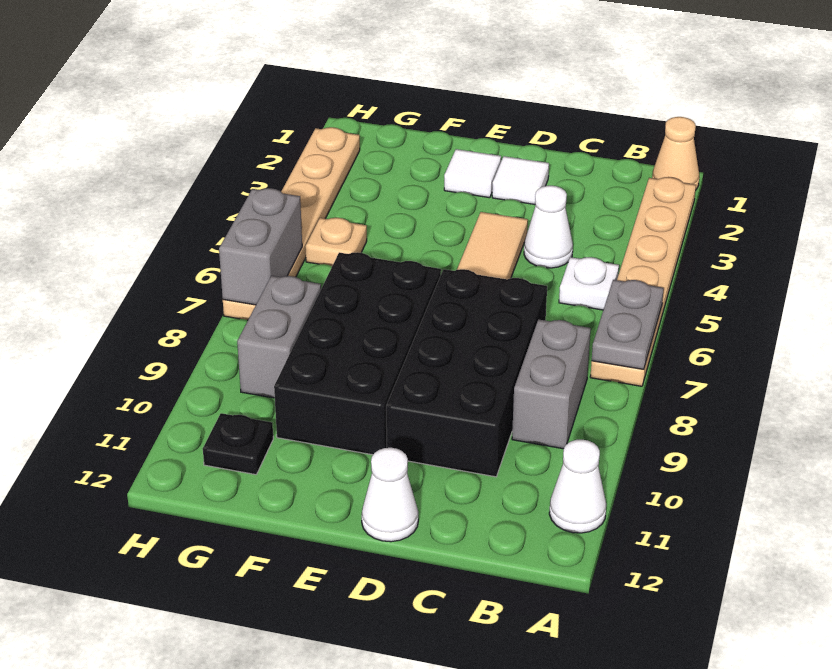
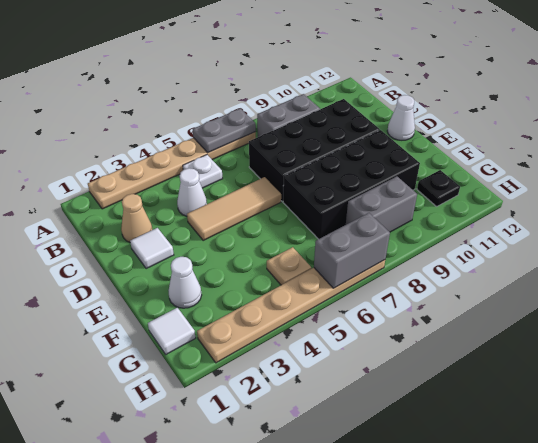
tan cone A1 level 1 -> tan cone C2 level 1
white cone A11 level 1 -> white cone F2 level 1
white tile E2 level 1 -> white tile G1 level 1

